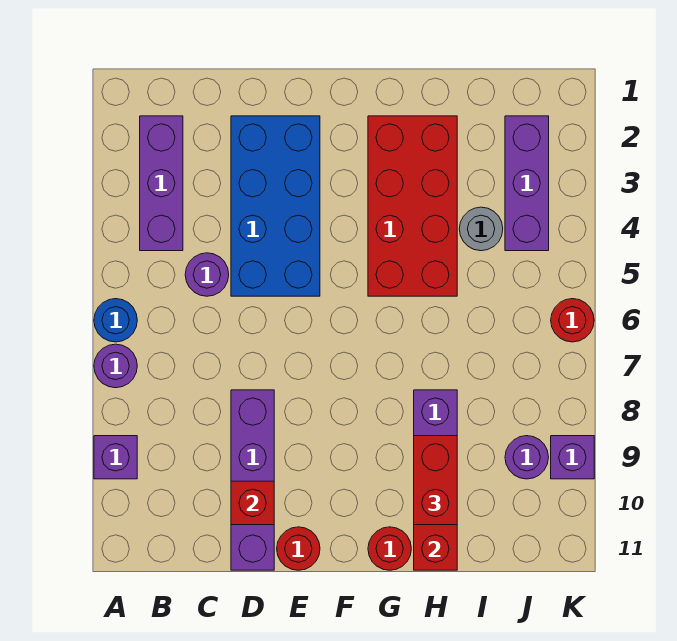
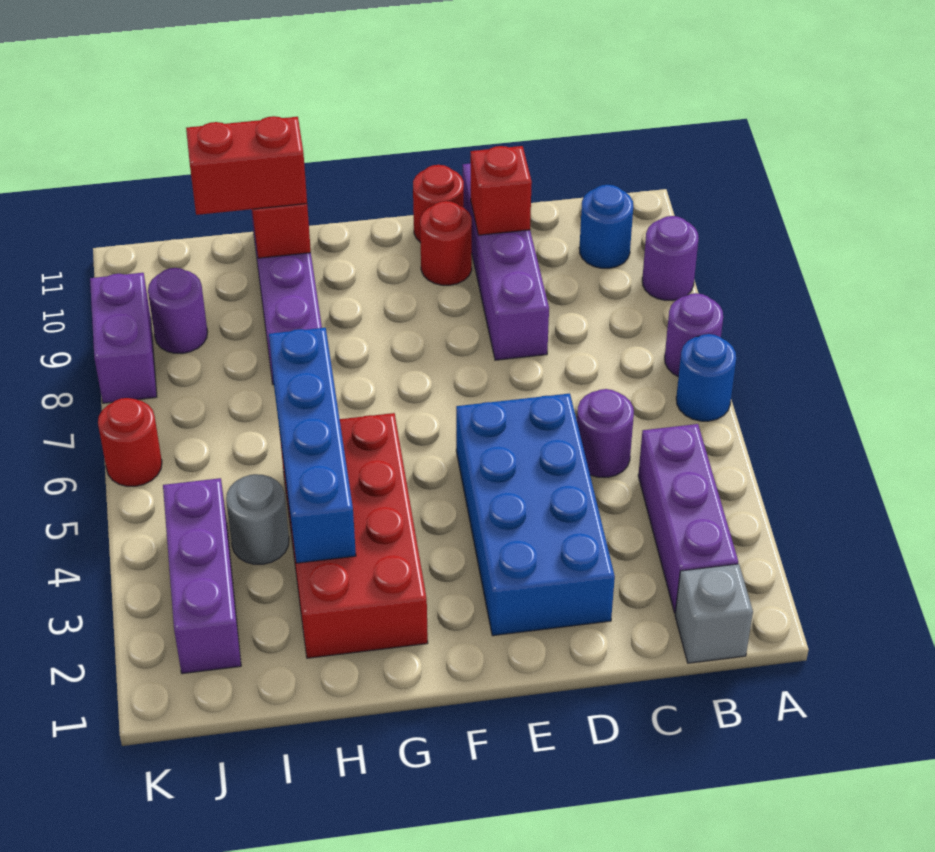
purple brick A9 level 1 -> purple round brick A9 level 1
none -> grey brick B1 level 1
none -> blue round brick B10 level 1
red round brick G11 level 1 -> red round brick E10 level 1
none -> blue brick H3:H6 level 2
red brick H9:H10 level 3 -> red brick H10:I10 level 3
purple brick K9 level 1 -> purple brick K8:K9 level 1

